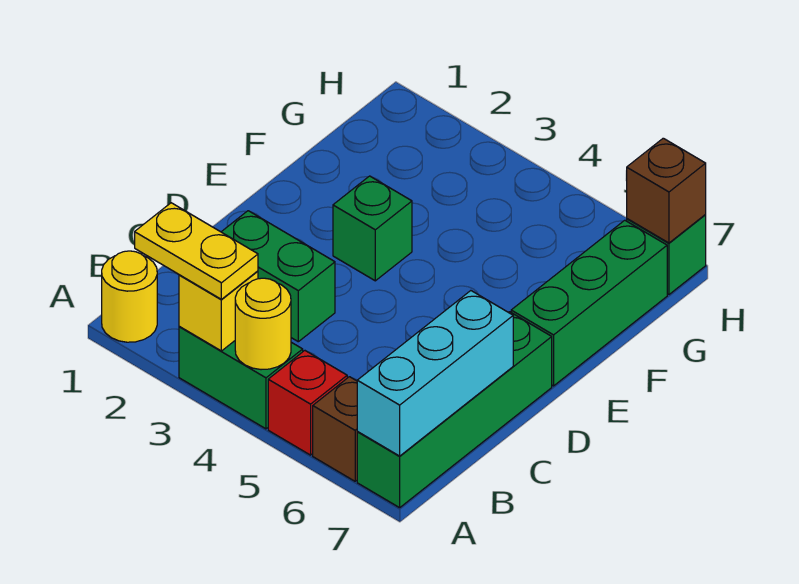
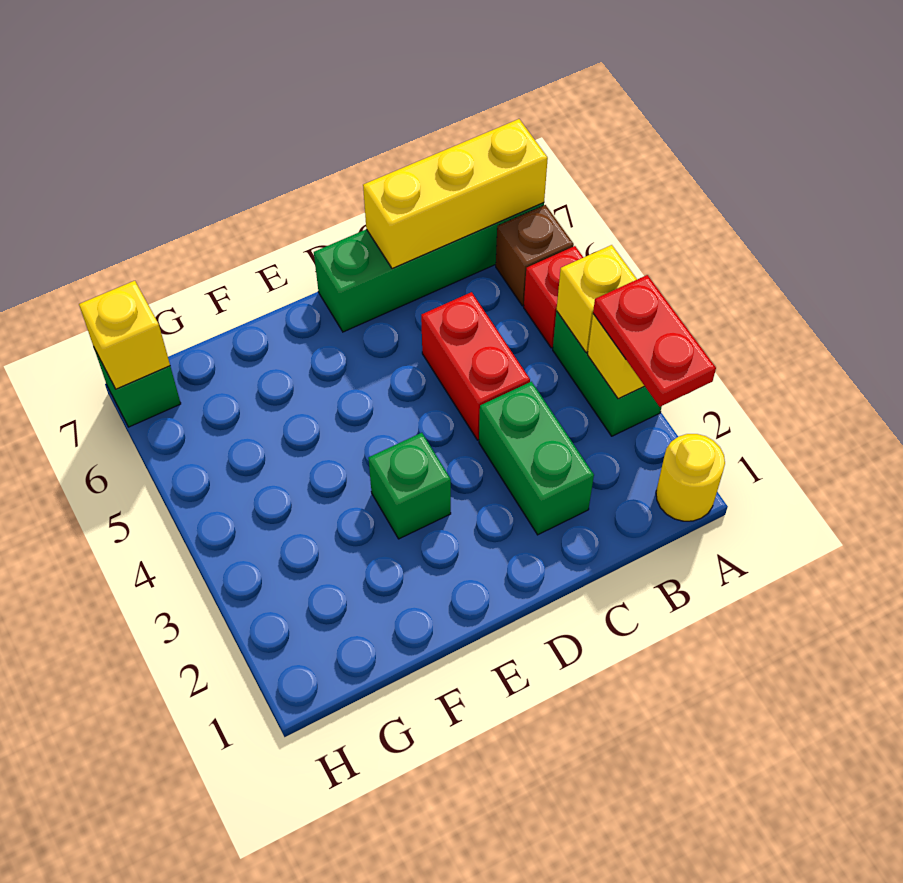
yellow plate A2:A3 level 3 -> red plate A2:A3 level 3
yellow round brick A4 level 2 -> yellow brick A4 level 2
cyan brick A7:C7 level 2 -> yellow brick A7:C7 level 2
none -> red brick C4:C5 level 1
green brick E7:G7 level 1 -> none
brown brick H7 level 2 -> yellow brick H7 level 2

